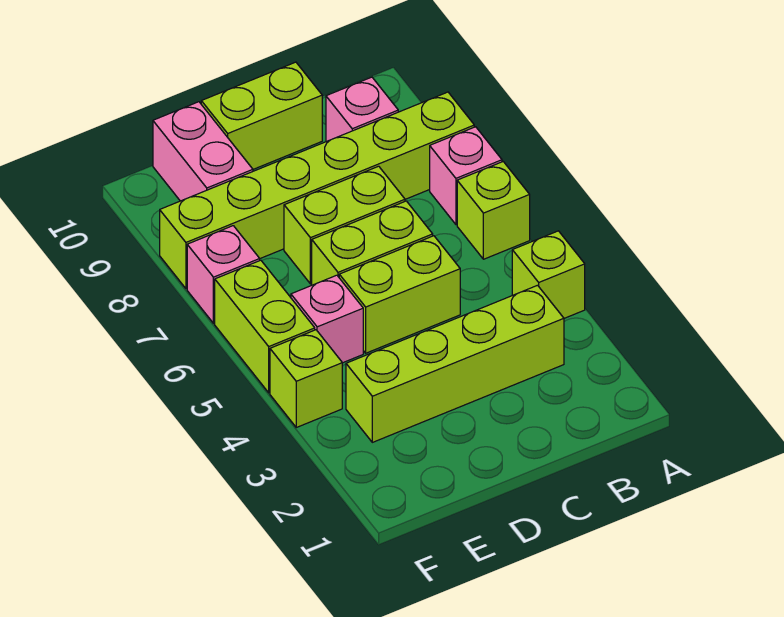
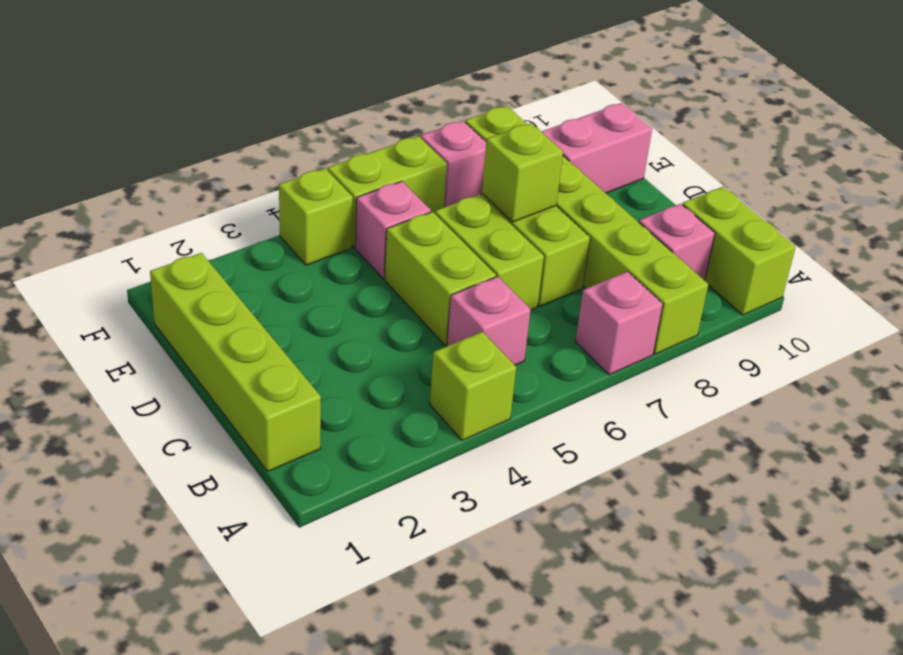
lime brick A6 level 1 -> lime brick D7 level 2
lime brick B3:E3 level 1 -> lime brick B1:E1 level 1
none -> pink brick B5 level 1
lime brick C10:D10 level 1 -> lime brick A10:B10 level 1

